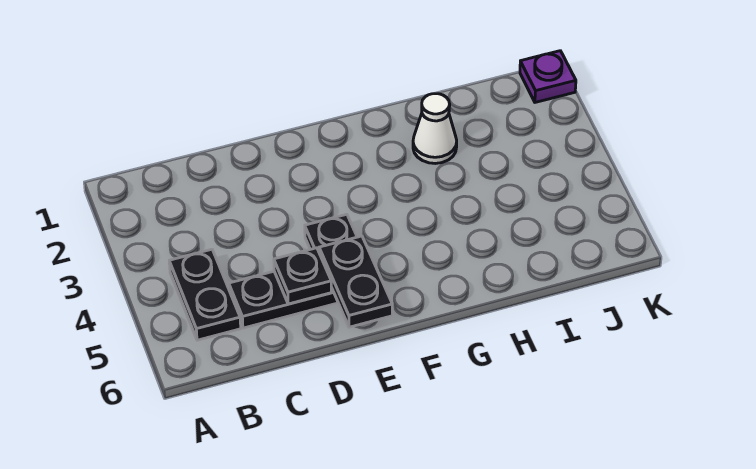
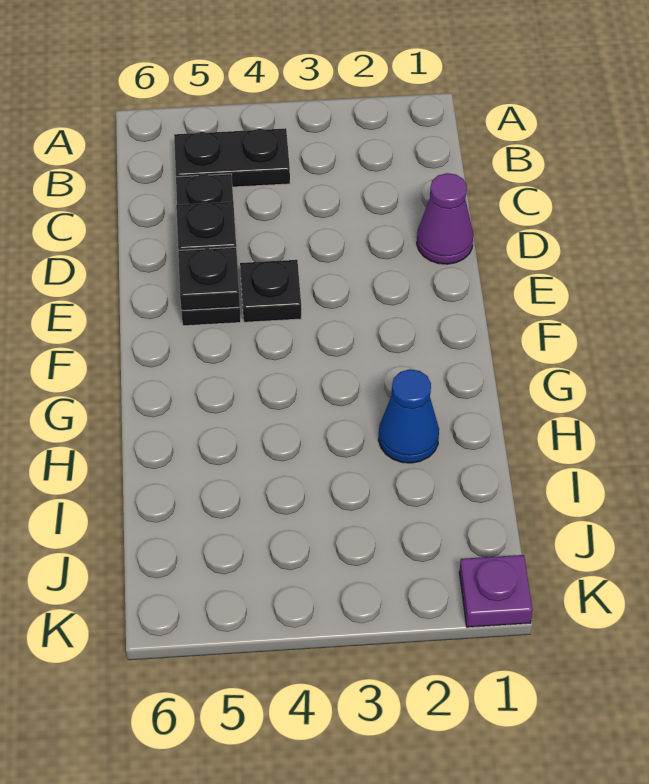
none -> purple cone D1 level 1
black plate E5:E6 level 2 -> black plate E5 level 2
white cone H2 level 1 -> blue cone H2 level 1

